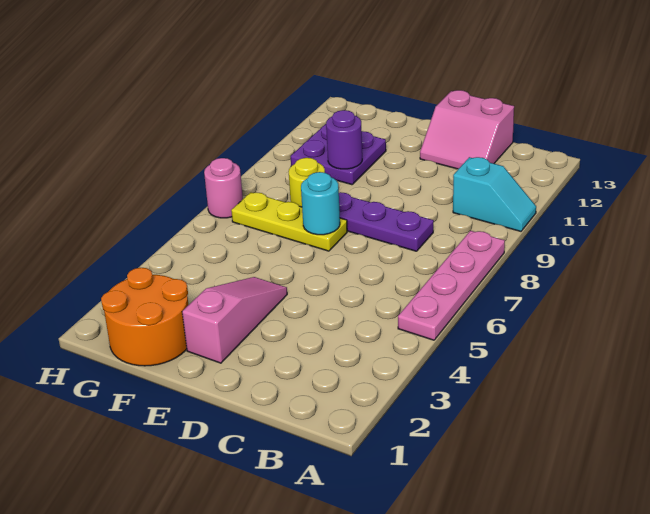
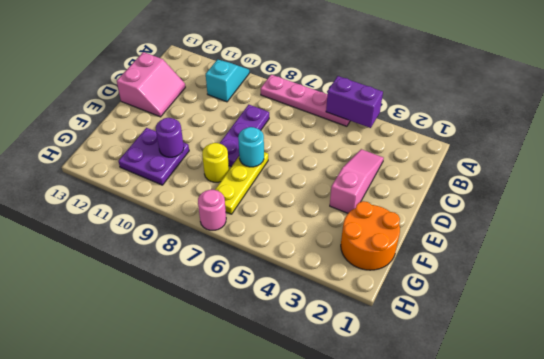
none -> purple brick A4:A5 level 2
pink slope E2:E4 level 1 top 2 -> pink slope C3:E3 level 1 top E

